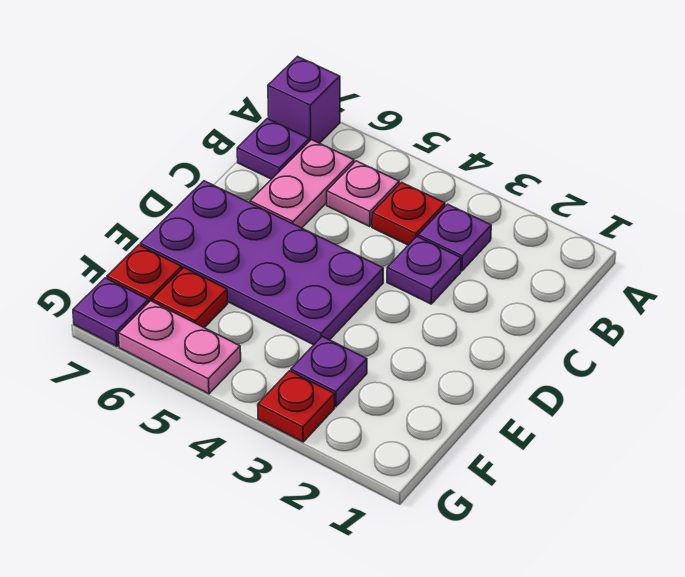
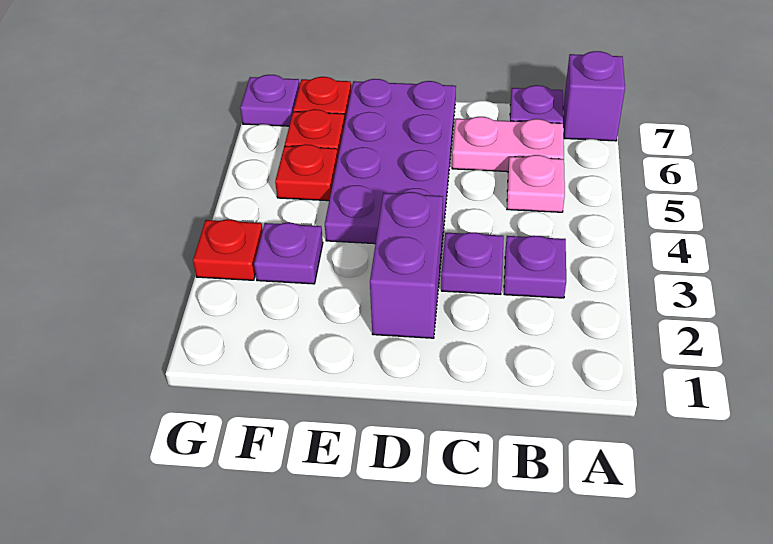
red plate B4 level 1 -> red plate F5 level 1
none -> purple brick D2:D3 level 1
pink plate G5:G6 level 1 -> none

